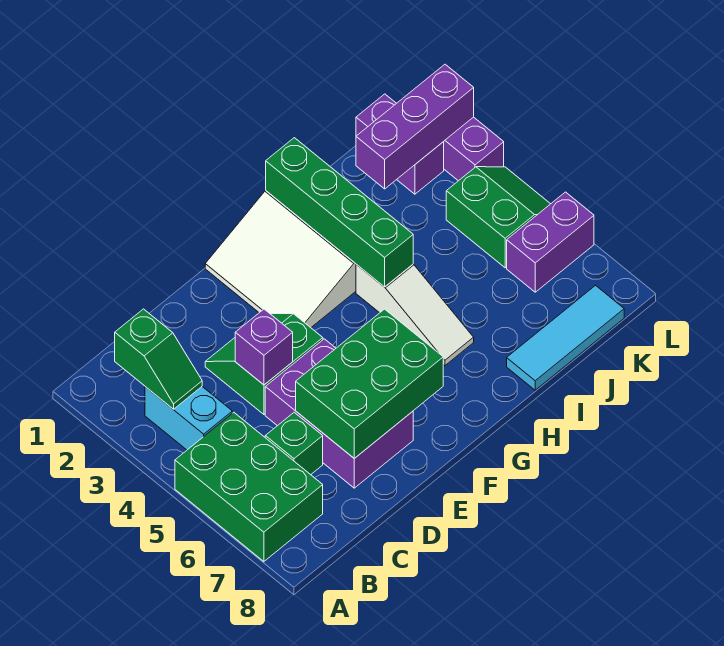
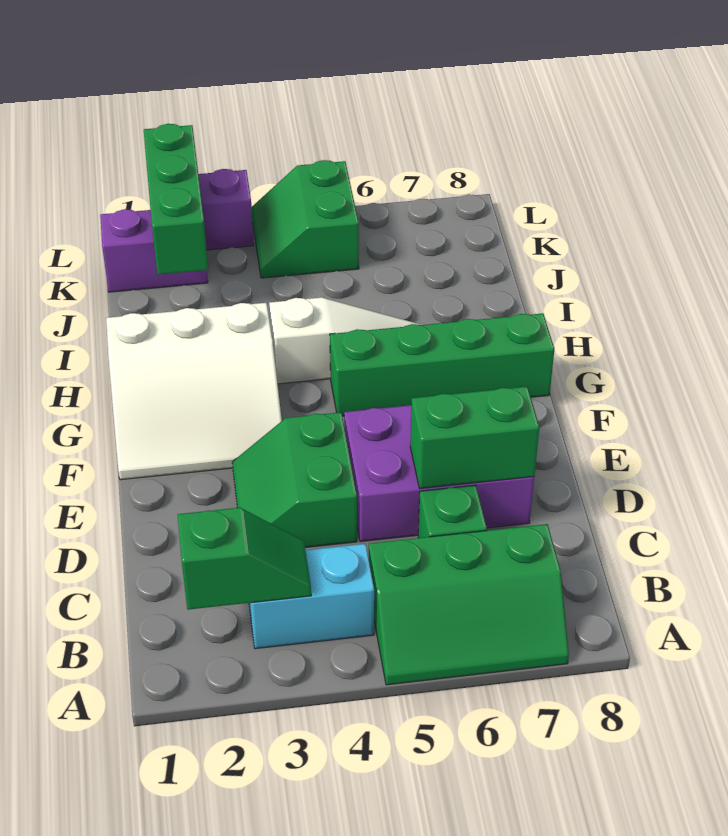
green brick A5:B7 level 1 -> green slope A5:B7 level 1 top B
purple brick D4 level 2 -> none
green brick D6:F7 level 2 -> green brick D6:D7 level 2
green brick H1:H4 level 2 -> green brick G5:G8 level 1
cyan tile I8:K8 level 1 -> none
purple brick J2:L2 level 2 -> green brick J2:L2 level 2
green slope K4:L5 level 1 top K -> green slope K4:L5 level 1 top 5
purple brick K6:L6 level 1 -> none

